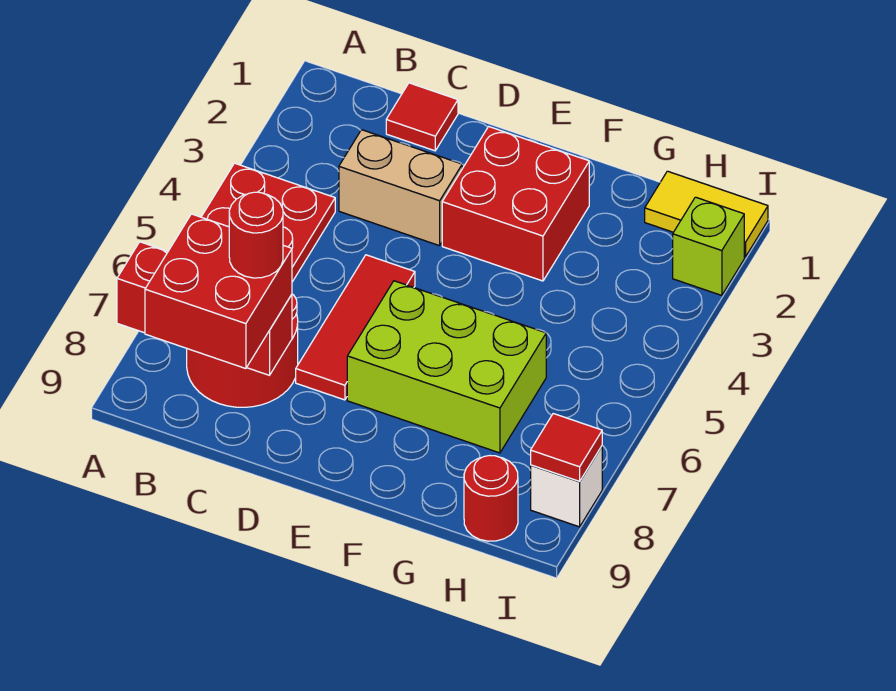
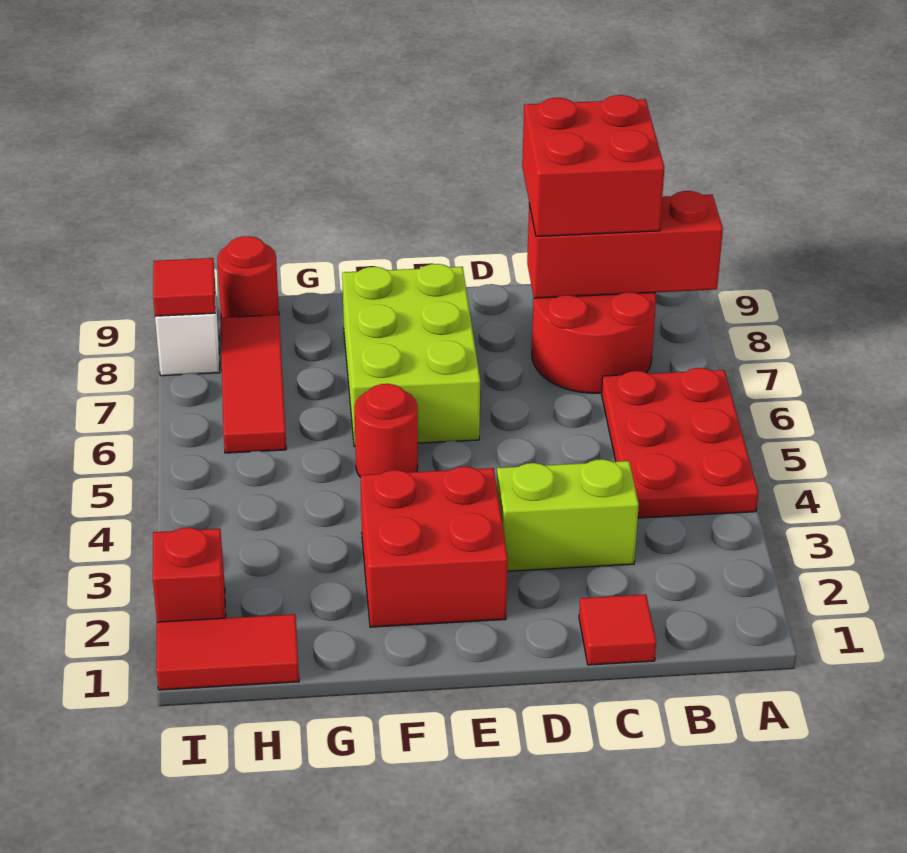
tan brick C3:D3 level 1 -> lime brick C3:D3 level 1
red round brick C8 level 4 -> red round brick F5 level 1
red tile D5:D7 level 1 -> red tile H6:H8 level 1
lime brick E6:G7 level 1 -> lime brick E6:F8 level 1
yellow tile H1:I1 level 1 -> red tile H1:I1 level 1
lime brick I2 level 1 -> red brick I2 level 1

